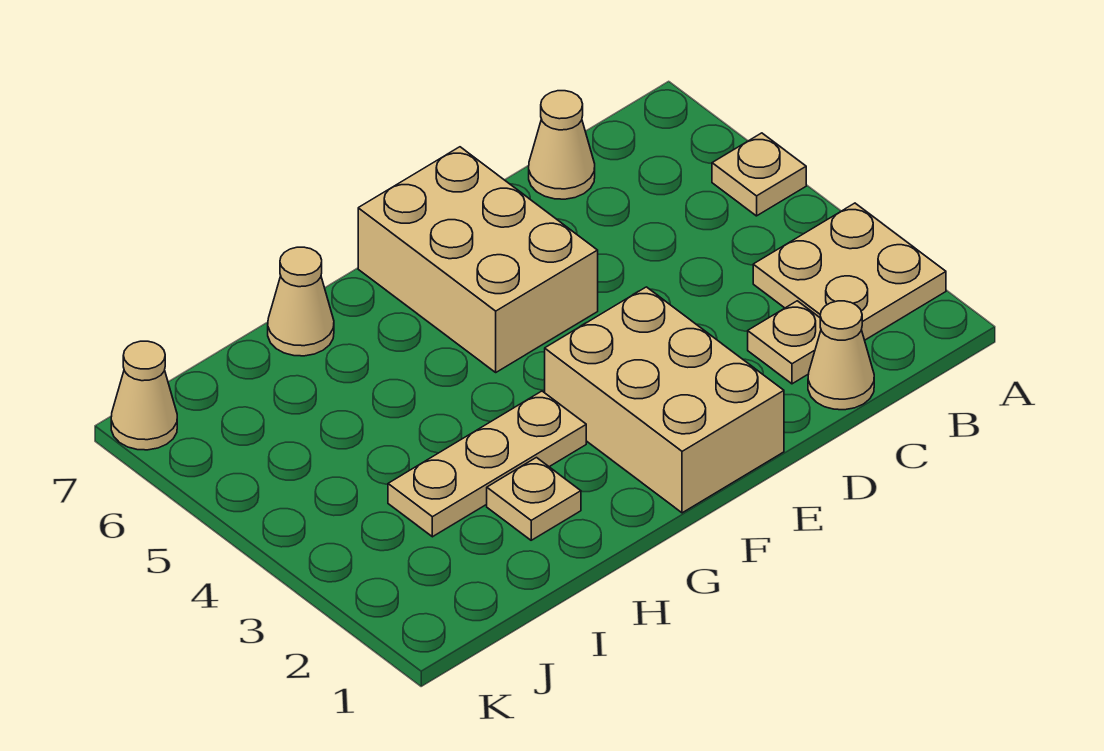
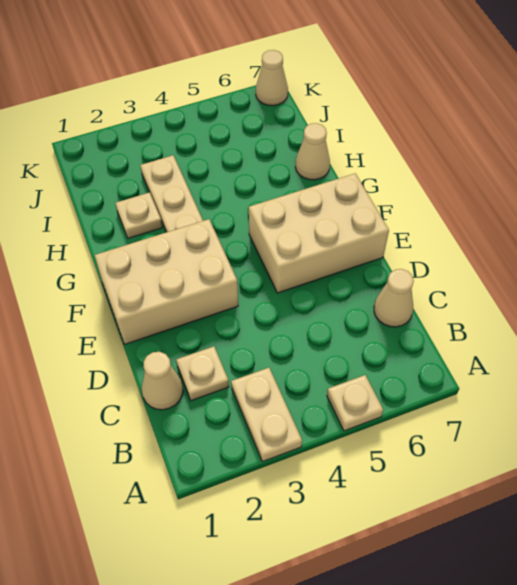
tan plate A2:B3 level 1 -> tan plate A3:B3 level 1

